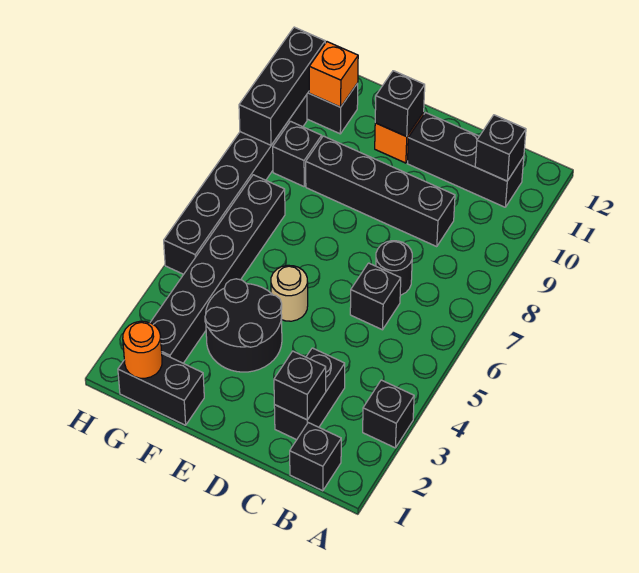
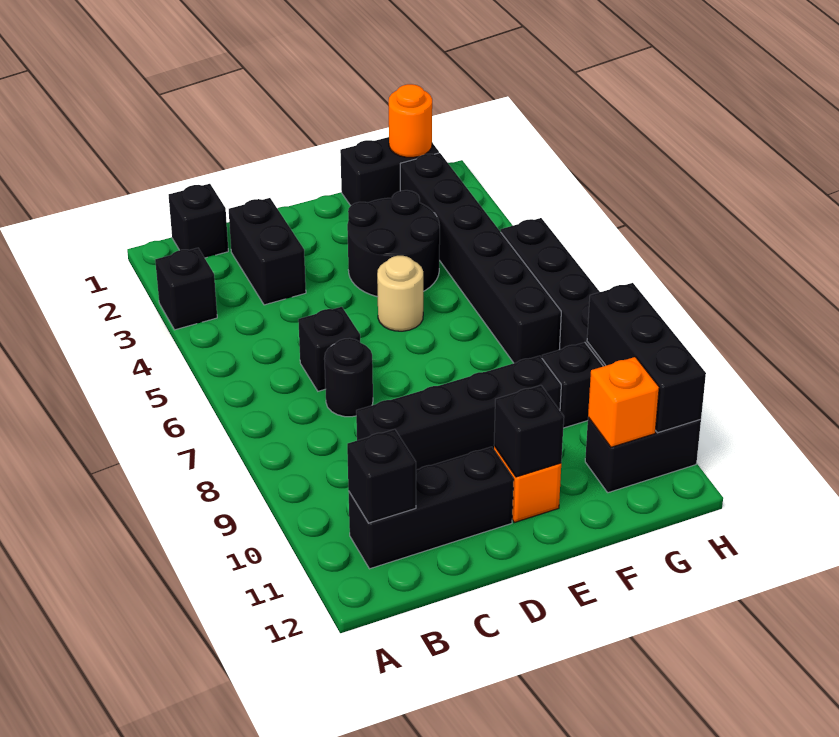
black brick C2 level 2 -> none

